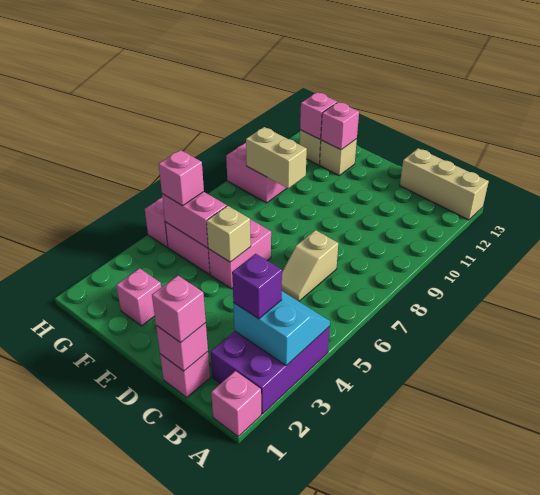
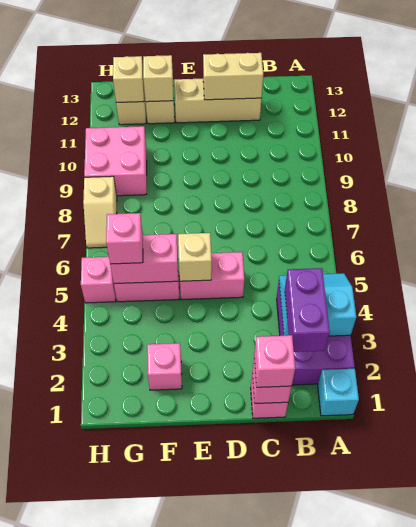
pink brick A1 level 1 -> cyan brick A1 level 1
tan brick A13:C13 level 1 -> tan brick C12:E12 level 1
purple brick B3 level 3 -> purple brick B2:B3 level 3
tan slope C6:C7 level 1 top 7 -> tan slope H7:H8 level 1 top 8
pink brick E5:E6 level 1 -> pink brick D5:E5 level 1
tan brick F9:G9 level 2 -> tan brick C12:D12 level 2
pink brick F12 level 2 -> tan brick F12 level 2
pink brick G12 level 2 -> tan brick G12 level 2

